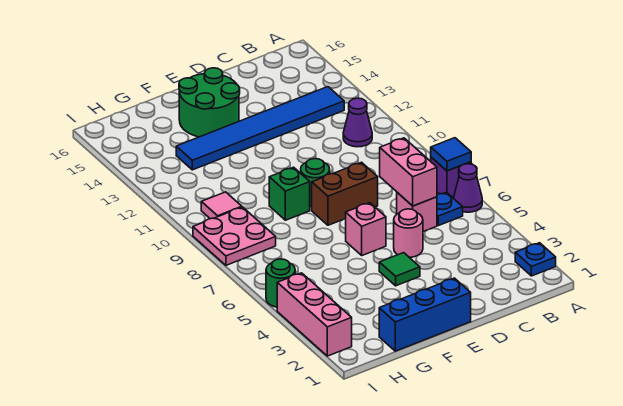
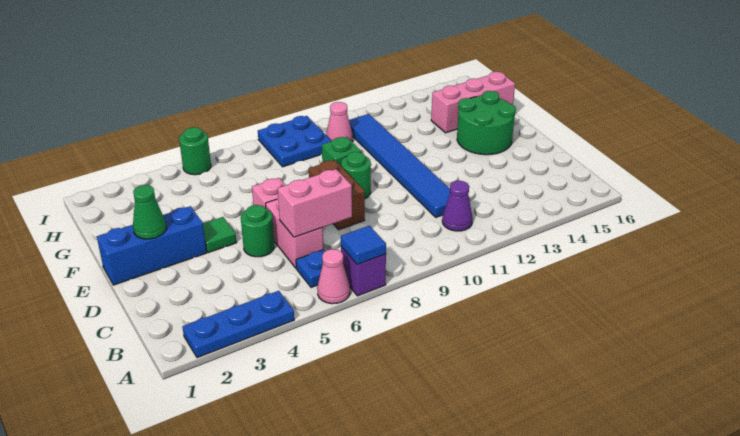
blue plate A2 level 1 -> blue plate A2:A4 level 1
purple cone A6 level 1 -> pink cone A6 level 1
blue tile B13:G13 level 1 -> blue tile C11:H11 level 1
pink brick C6 level 1 -> pink brick C6:D6 level 1
pink round brick D5 level 1 -> green round brick D5 level 1
blue brick E1:G1 level 1 -> blue brick E1:E3 level 1
none -> green cone E2 level 2
pink plate H8:I9 level 1 -> blue plate H8:I9 level 1
pink tile H10 level 1 -> pink cone H10 level 1
pink brick I2:I4 level 1 -> pink brick G14:G16 level 1

